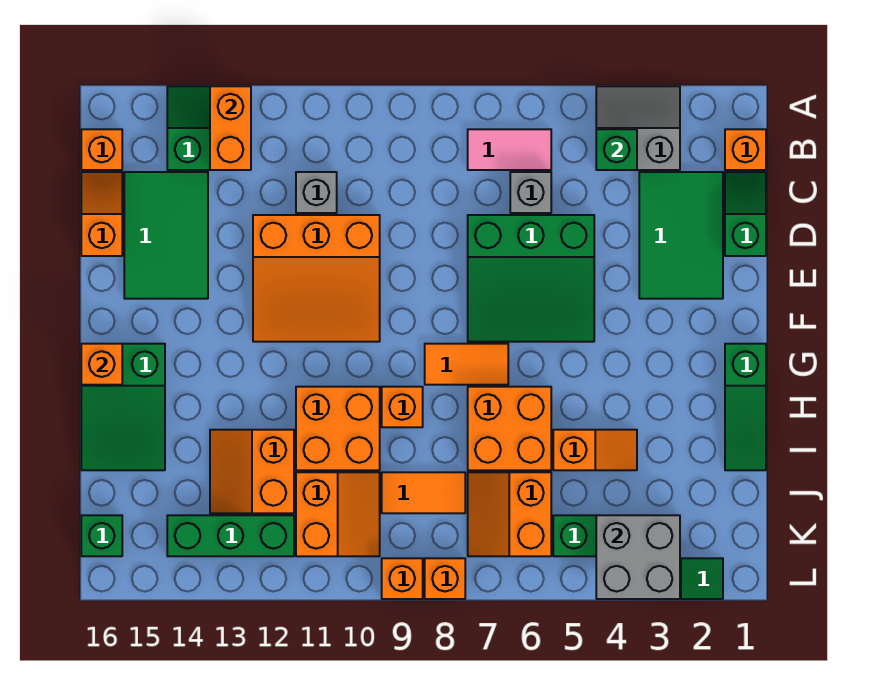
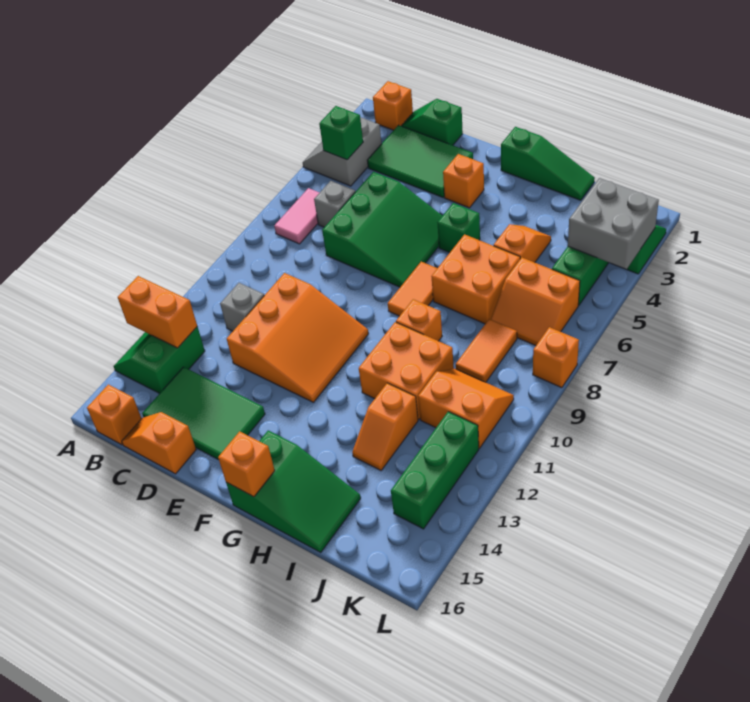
orange slope I12:J13 level 1 top 12 -> orange slope I12:I13 level 1 top 12
green brick K16 level 1 -> green brick G5 level 1
orange brick L9 level 1 -> orange brick F3 level 1

